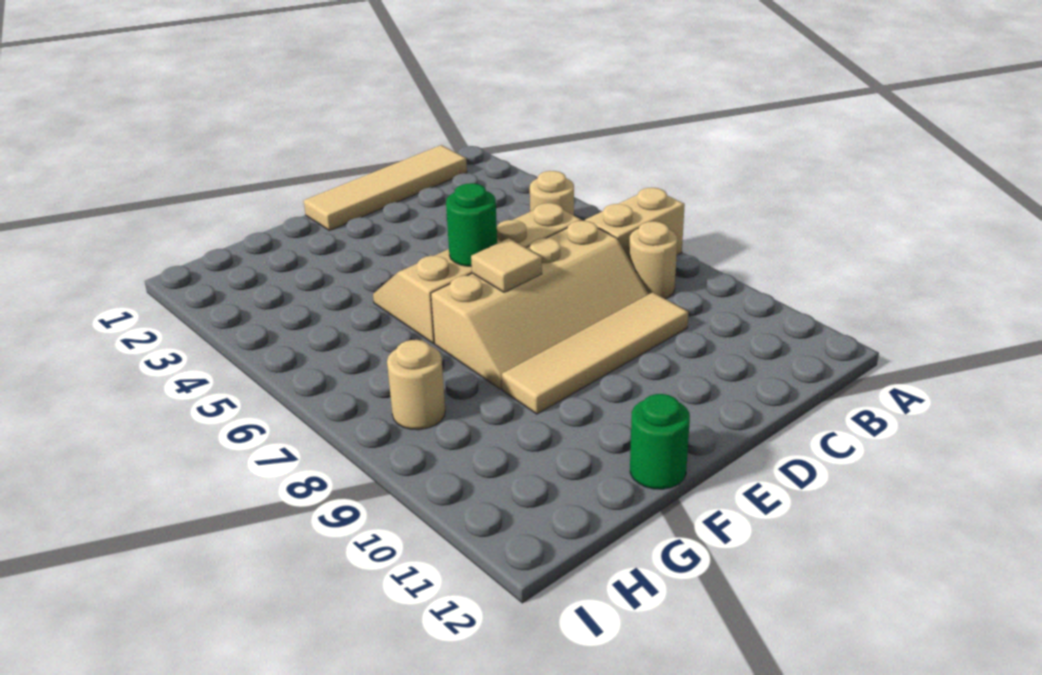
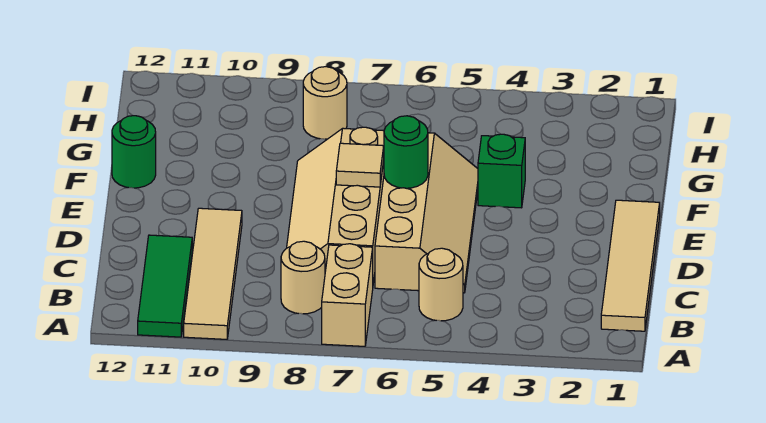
none -> green tile A11:C11 level 1
tan tile C9:F9 level 1 -> tan tile A10:D10 level 1
none -> green brick F4 level 1

